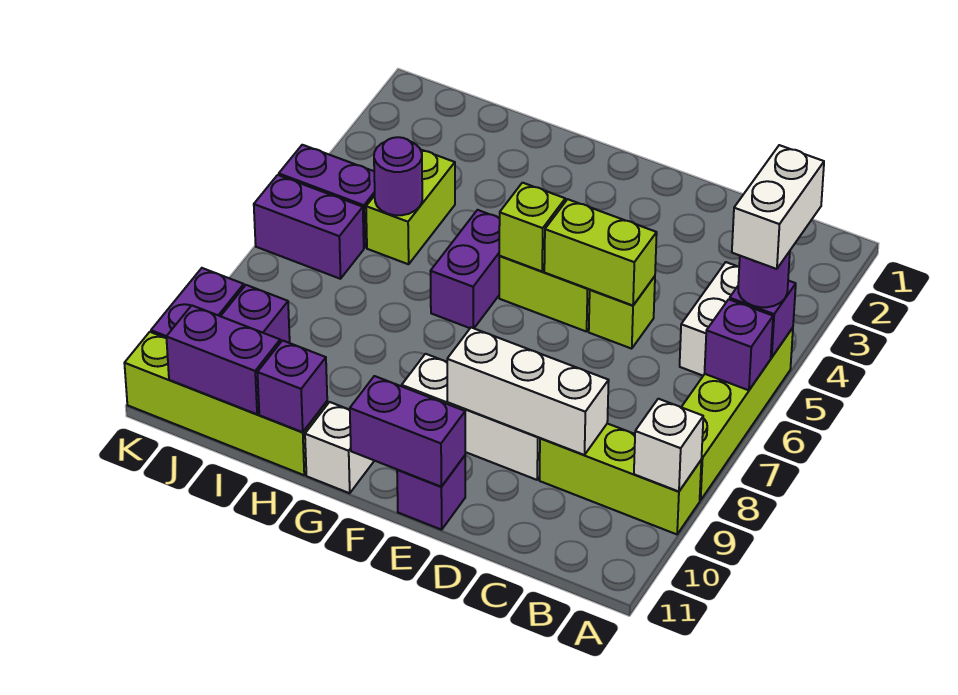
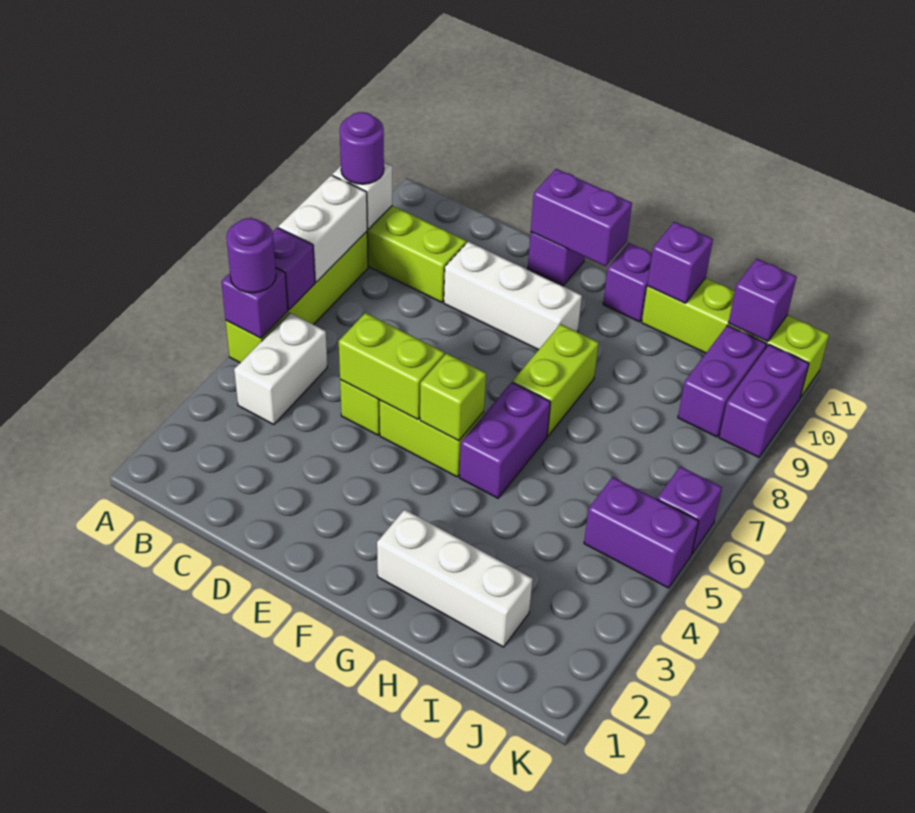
white brick A4:A5 level 4 -> white brick A7:A8 level 2
white brick C9:E9 level 2 -> white brick G2:I2 level 1
white brick G11 level 1 -> purple brick G11 level 1
lime brick I4:I5 level 1 -> lime brick G7:G8 level 1
purple round brick I5 level 2 -> purple round brick A9 level 3
purple brick I11:J11 level 2 -> purple brick J11 level 2
purple brick J6:K6 level 1 -> purple brick K6 level 1

